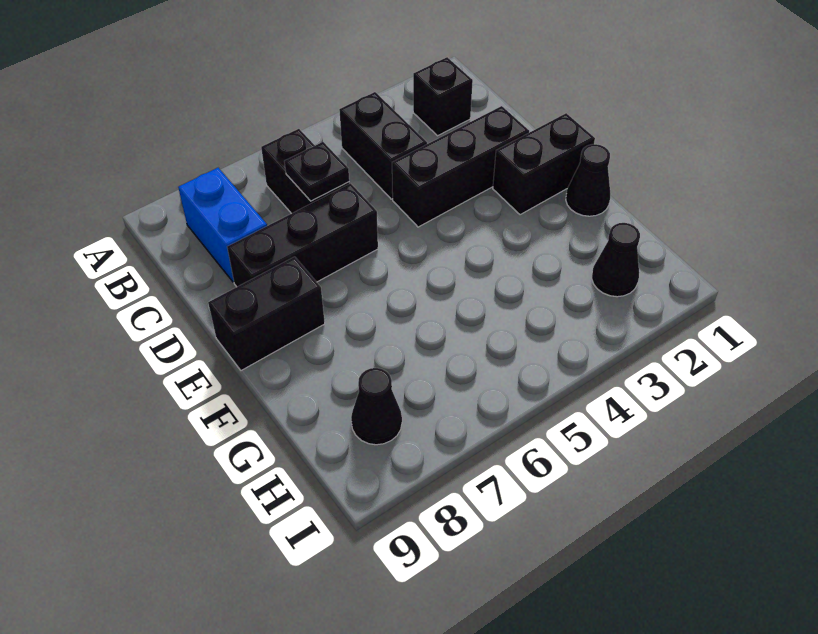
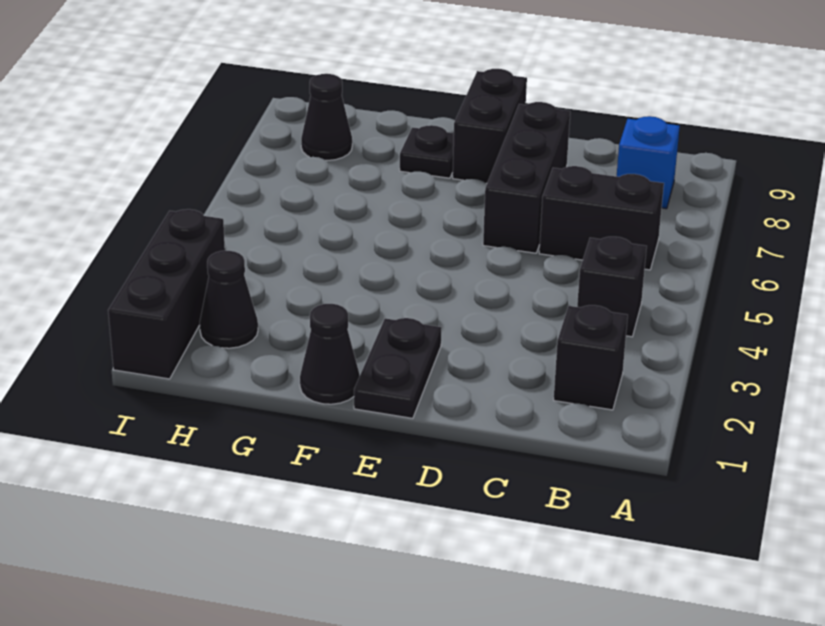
black brick B4:C4 level 1 -> black brick B4 level 1
blue brick B8:C8 level 1 -> blue brick B8 level 1
black plate C6 level 2 -> black plate F8 level 1
black brick D2:D4 level 1 -> black brick I1:I3 level 1
black brick E1:E2 level 1 -> black plate E1:E2 level 1

